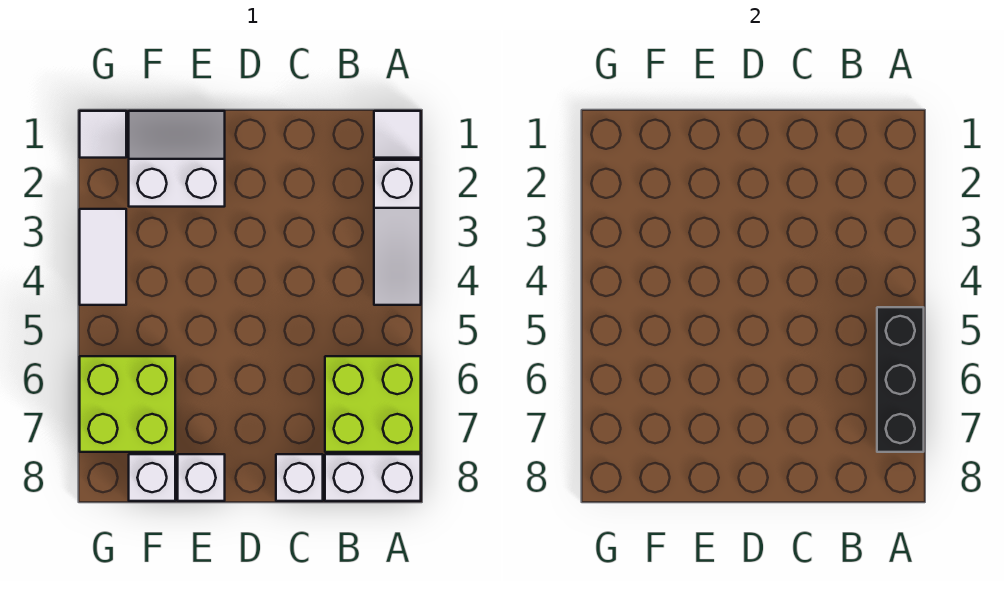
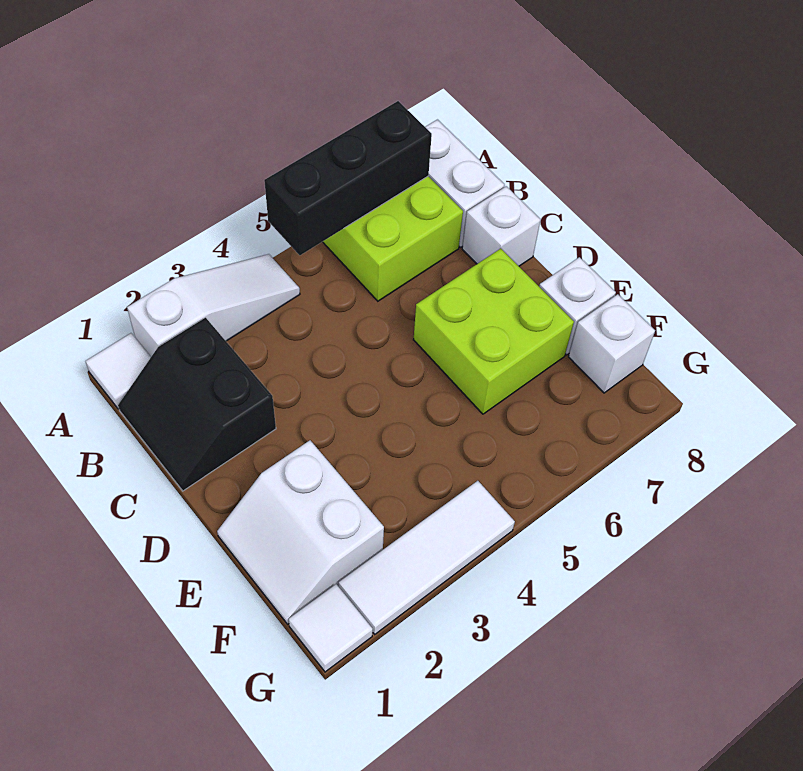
none -> black slope B1:C2 level 1 top 2
lime brick F6:G7 level 1 -> lime brick D6:E7 level 1
white tile G3:G4 level 1 -> white tile G2:G4 level 1

